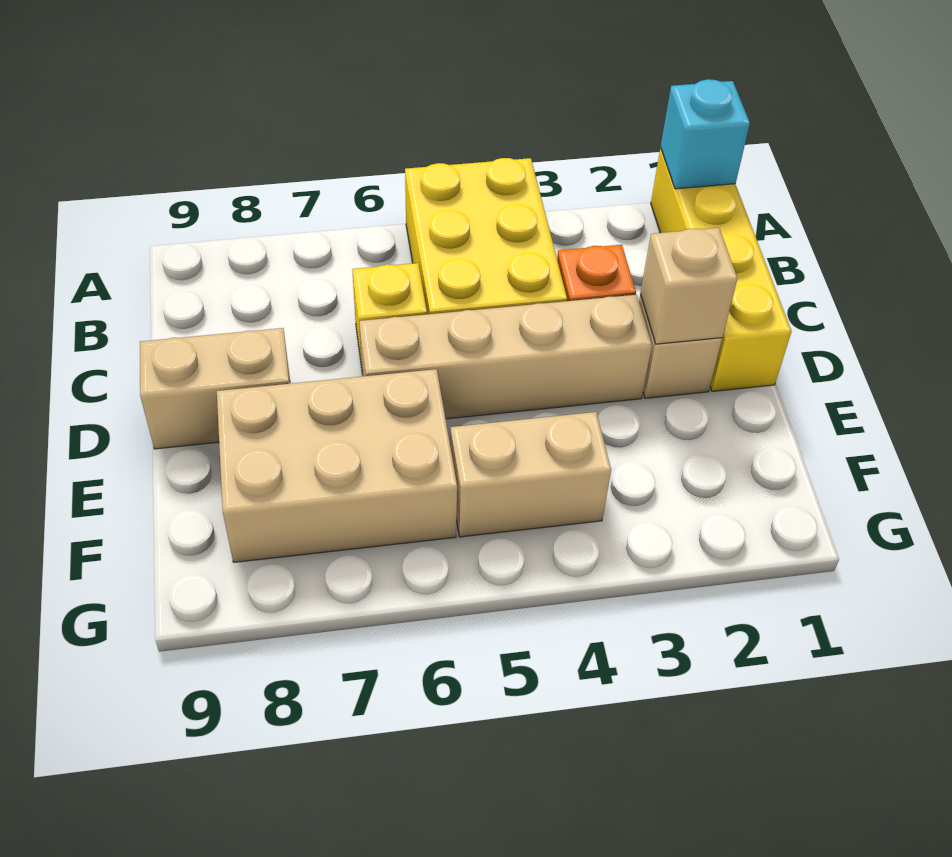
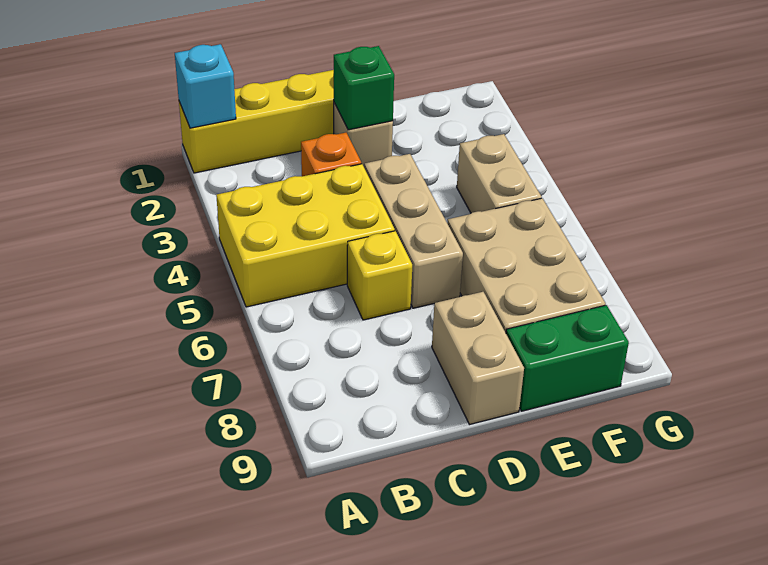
tan brick D2 level 2 -> green brick D2 level 2
tan brick D3:D6 level 1 -> tan brick D4:D6 level 1
none -> green brick E9:F9 level 1

